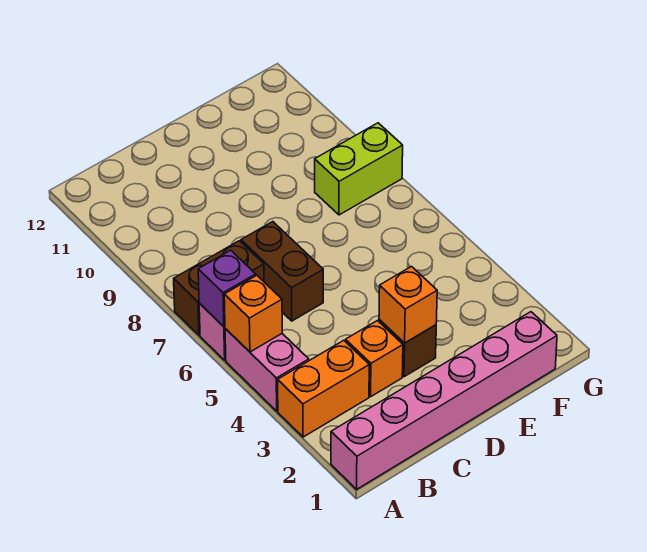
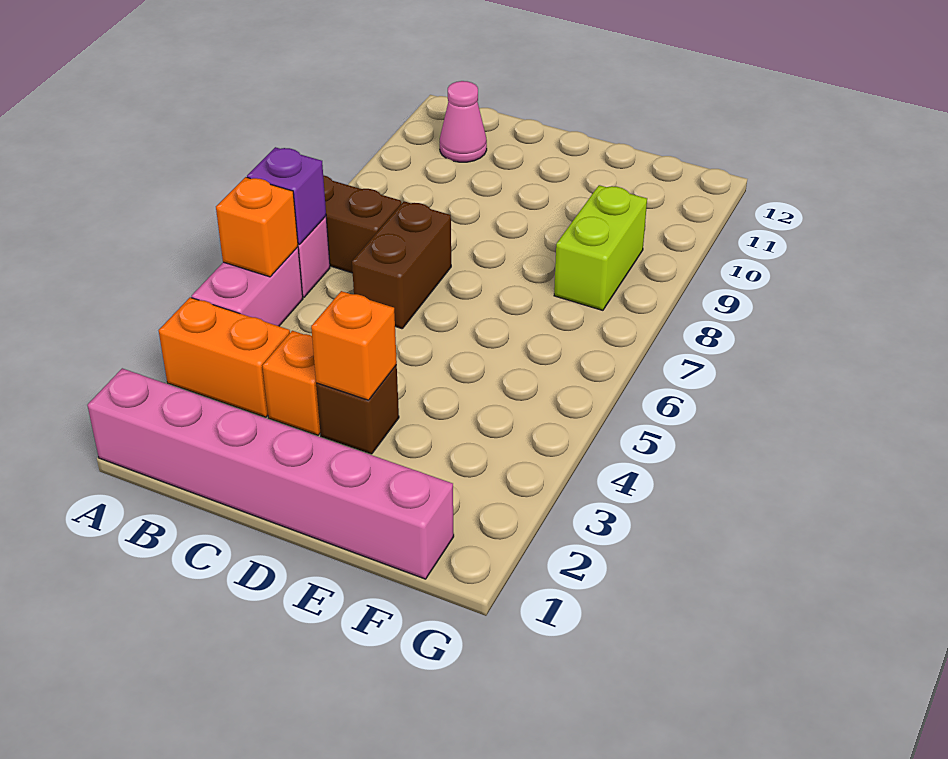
none -> pink cone B11 level 1
lime brick F8:G8 level 1 -> lime brick F8:F9 level 1

